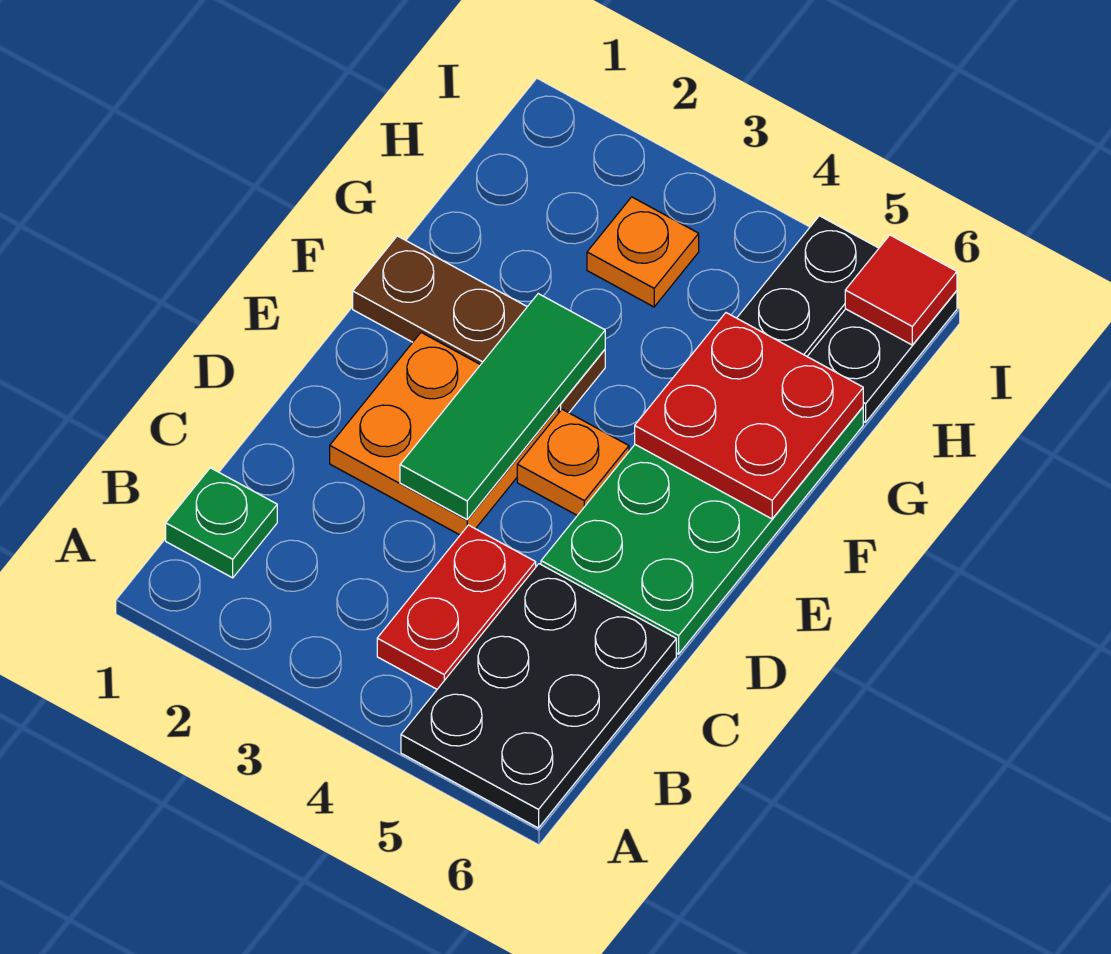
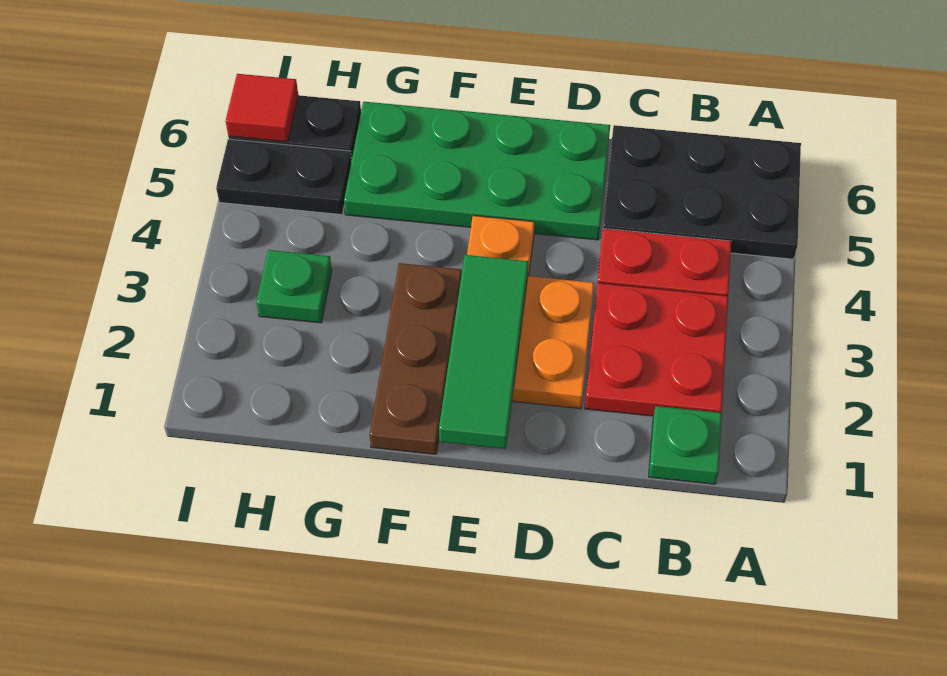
green tile D3:F3 level 2 -> green tile E1:E3 level 2
red plate F5:G6 level 2 -> red plate B2:C3 level 1
orange plate H3 level 1 -> green plate H3 level 1

